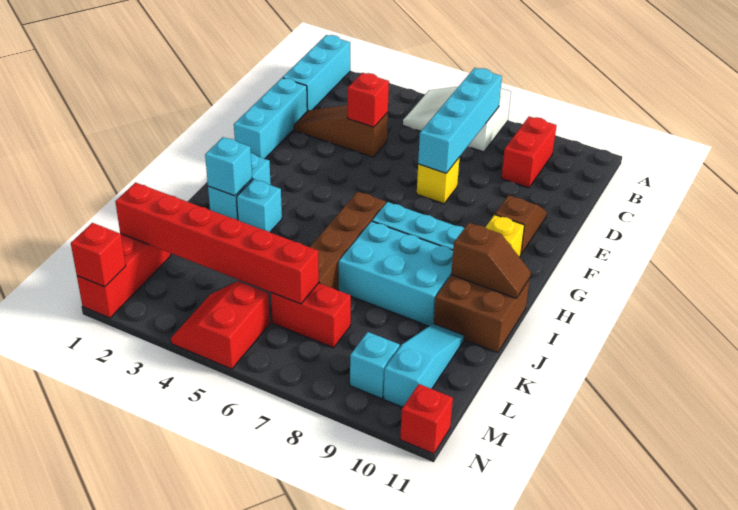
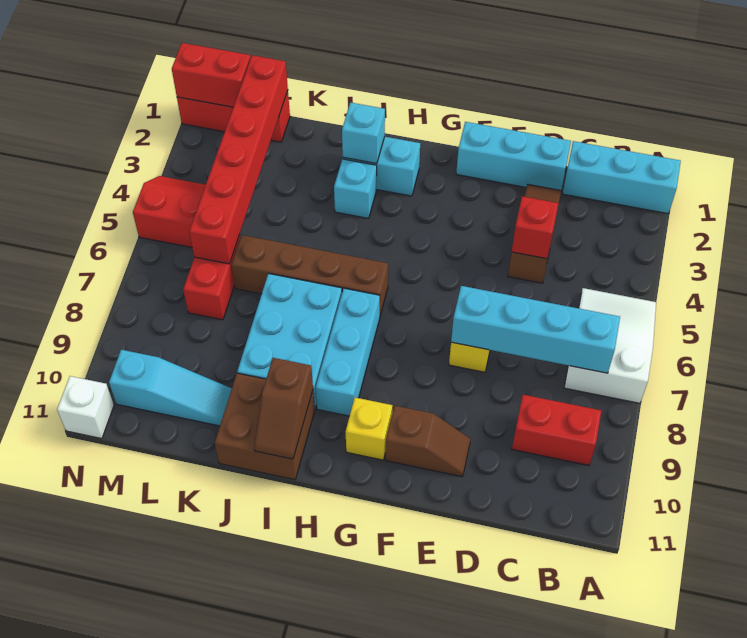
cyan brick M9 level 1 -> none
red brick N1 level 2 -> red brick M1:N1 level 2
red brick N11 level 1 -> white brick N11 level 1

